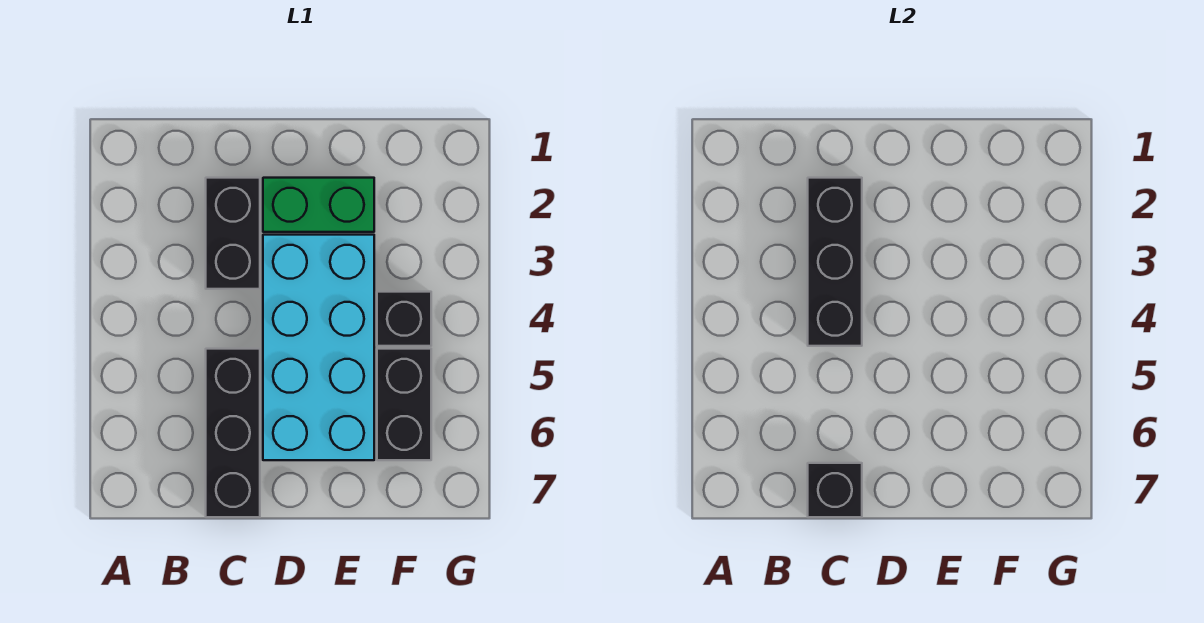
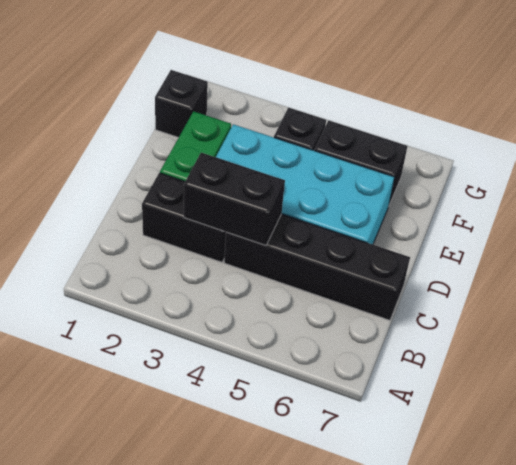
black brick C2:C4 level 2 -> black brick C3:C4 level 2
black brick C5:C7 level 1 -> black brick C4:C7 level 1
black brick C7 level 2 -> black brick F1 level 1

